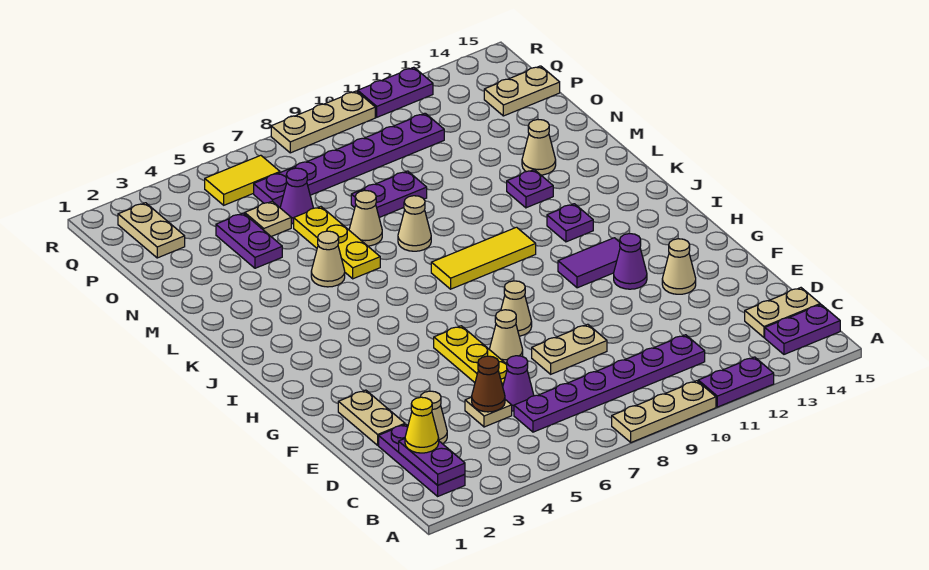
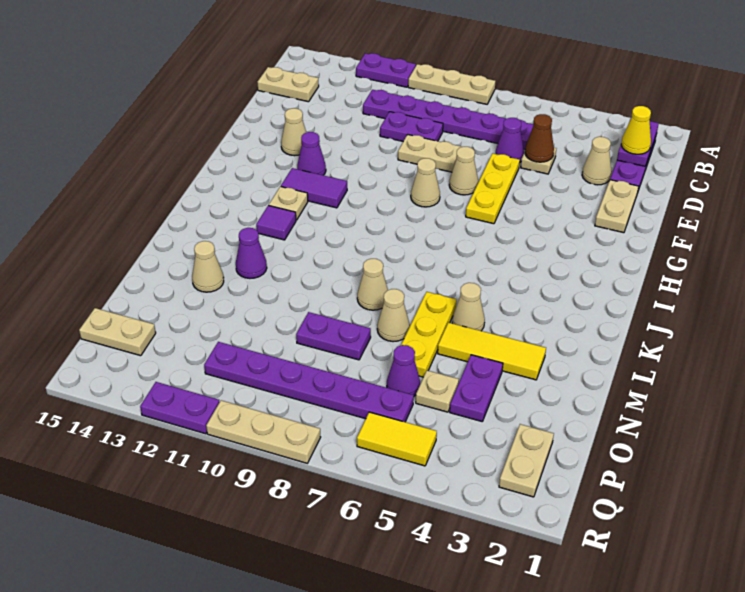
purple plate B14:B15 level 1 -> purple plate D9:D10 level 1
none -> tan plate I12 level 1
yellow tile J8:J10 level 1 -> yellow tile M3:M5 level 1
purple plate J12 level 1 -> purple tile J12 level 1
purple plate L12 level 1 -> purple cone L12 level 1

